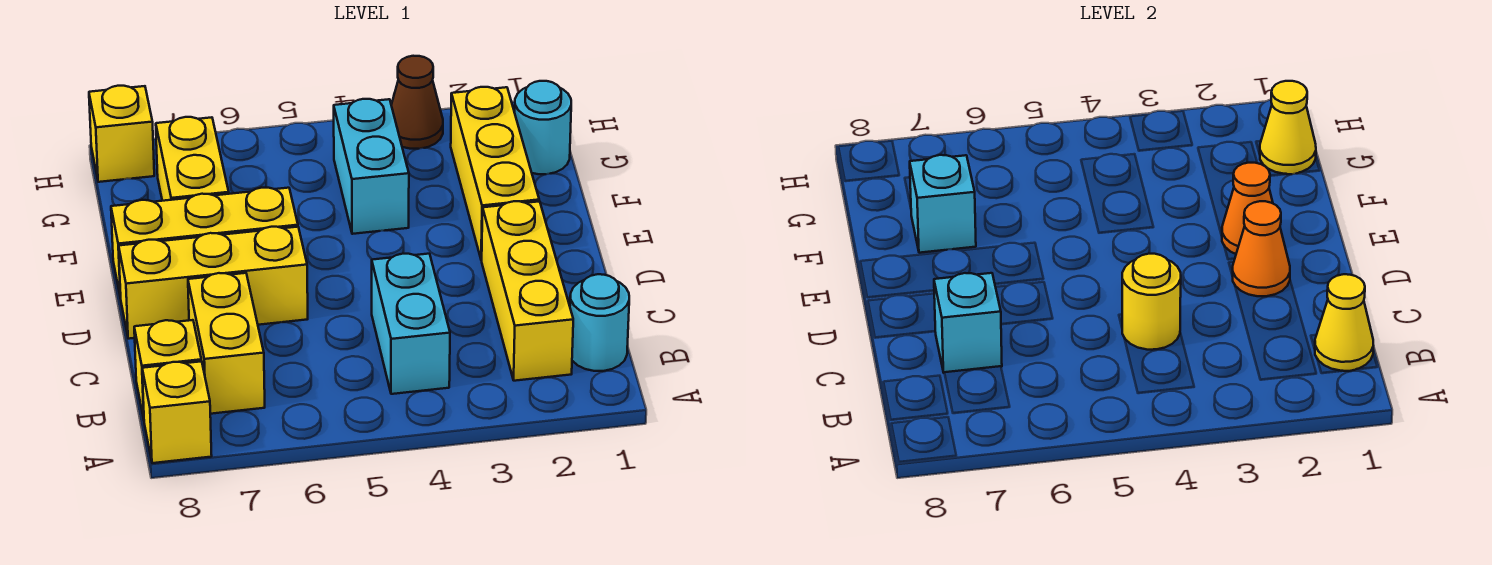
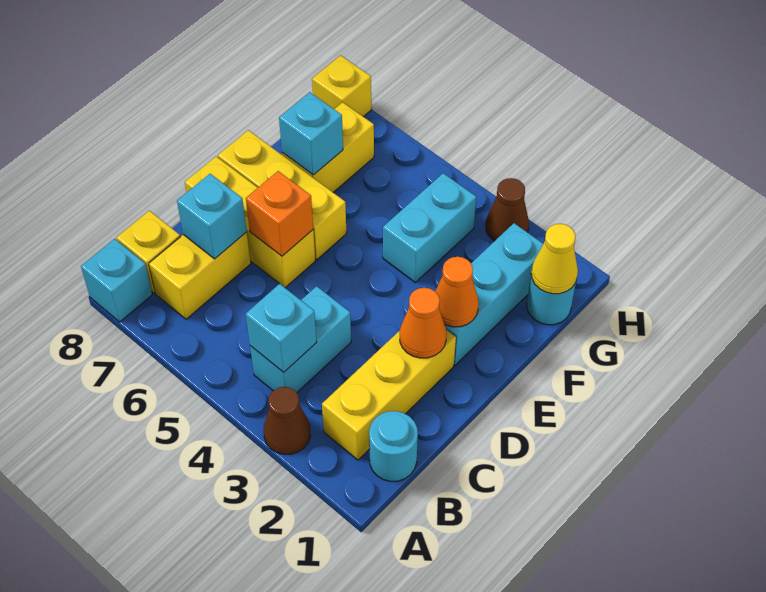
none -> brown cone A3 level 1
yellow brick A8 level 1 -> cyan brick A8 level 1
yellow cone B1 level 2 -> none
none -> cyan brick B4 level 2
yellow round brick C4 level 2 -> none
none -> orange brick D6 level 2
yellow brick E2:G2 level 1 -> cyan brick E2:G2 level 1

